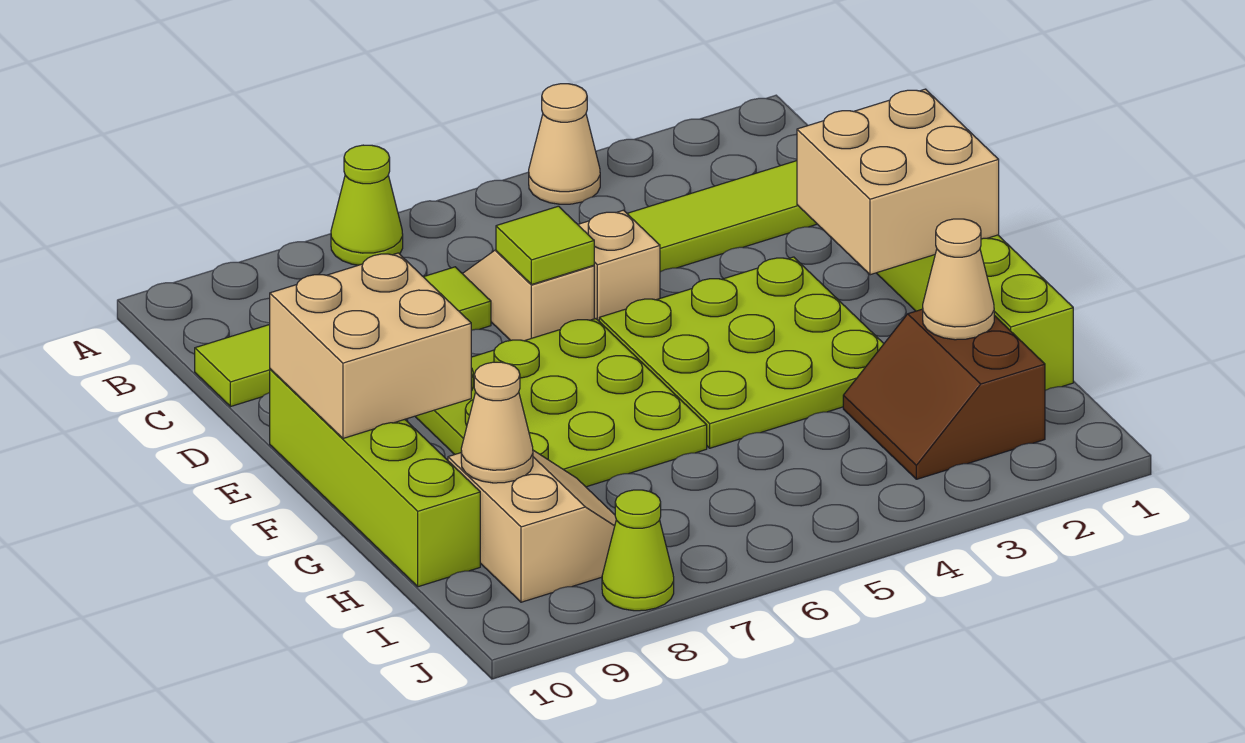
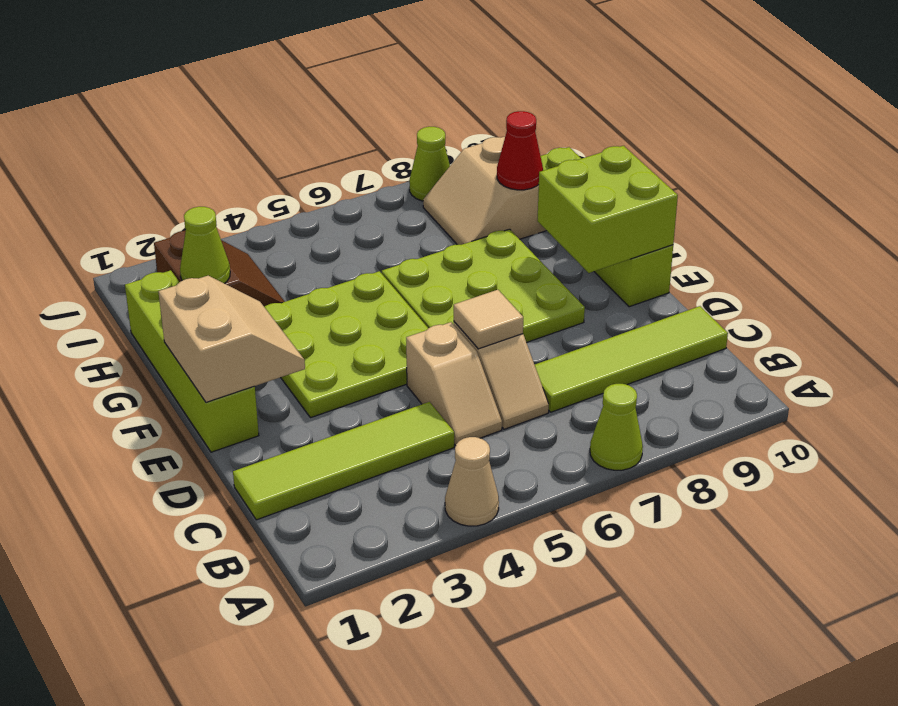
lime tile D6 level 2 -> tan tile D6 level 2
tan brick E1:F2 level 2 -> tan slope E1:F2 level 2 top 1
tan brick E9:F10 level 2 -> lime brick E9:F10 level 2
tan cone H2 level 2 -> lime cone H2 level 2
tan cone H9 level 2 -> red cone H9 level 2

